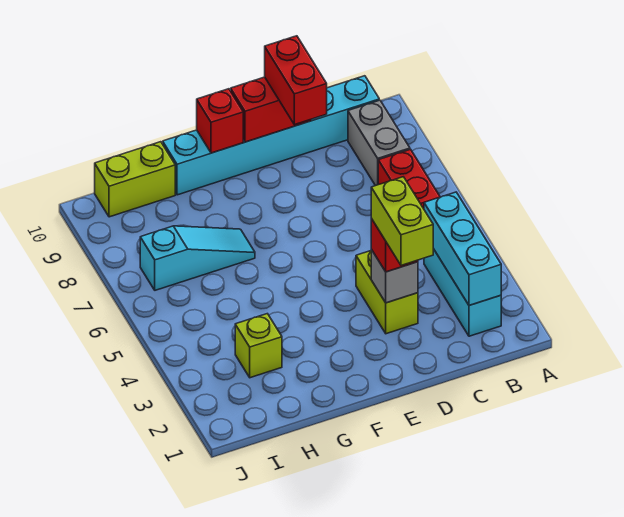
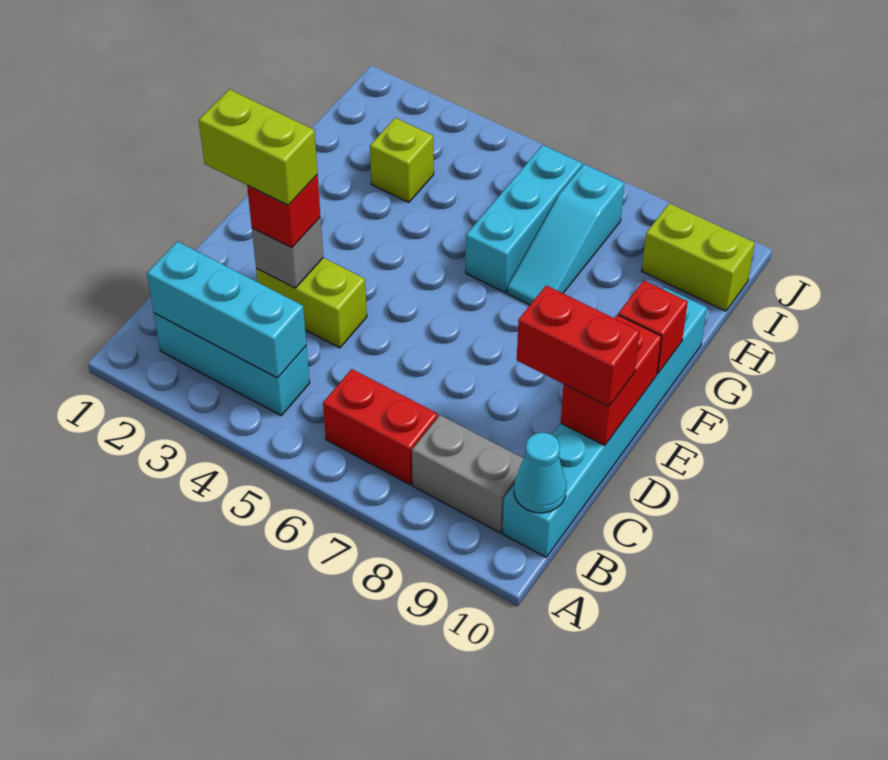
none -> cyan cone B10 level 2
none -> cyan brick G6:I6 level 1
lime brick H10:I10 level 1 -> lime brick I9:I10 level 1

